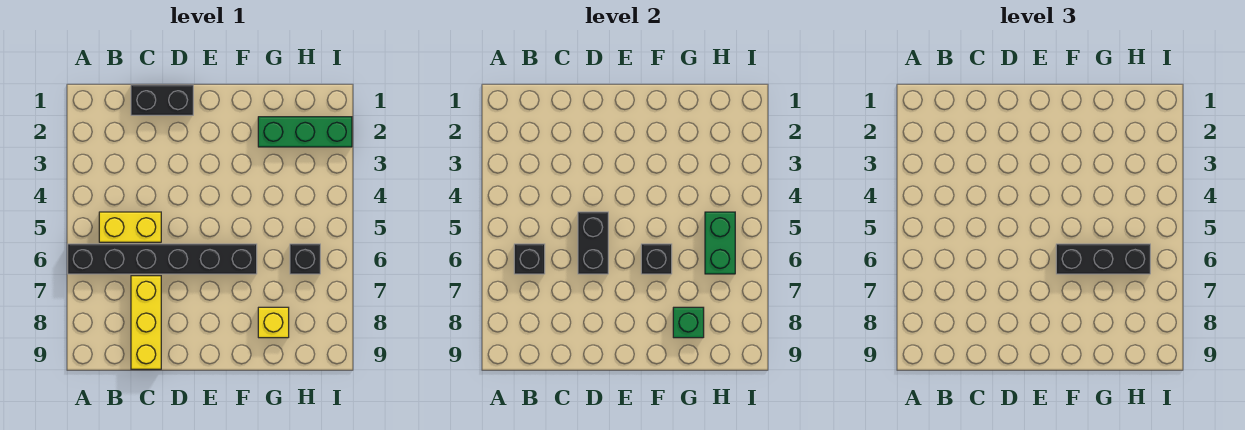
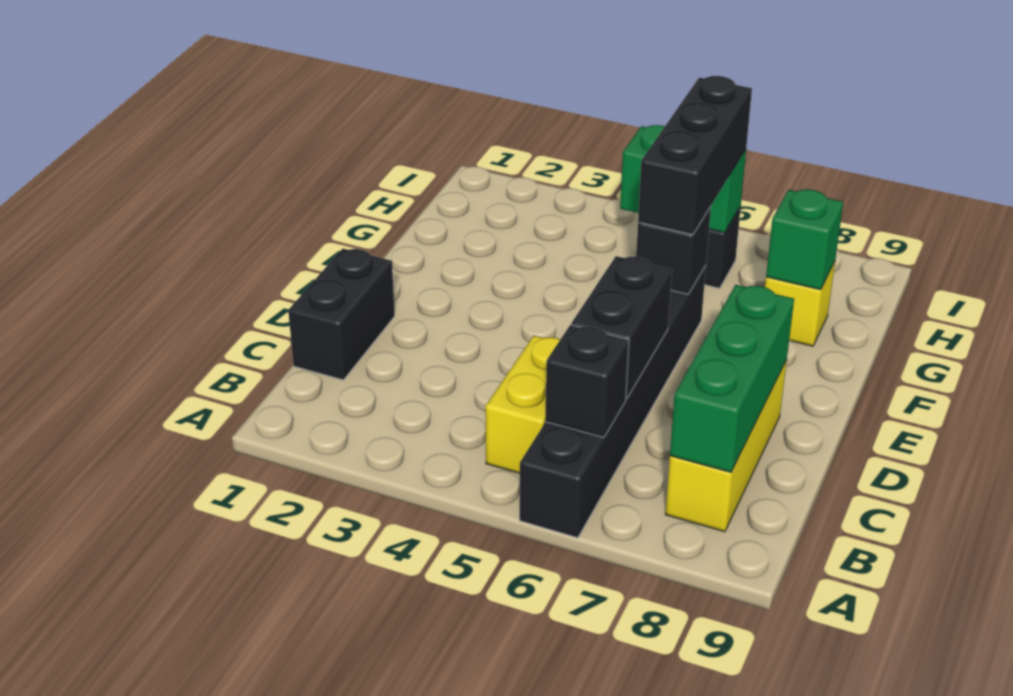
yellow brick C7:C9 level 1 -> yellow brick B8:D8 level 1
black brick D5:D6 level 2 -> black brick C6:D6 level 2
green brick G2:I2 level 1 -> green brick B8:D8 level 2

